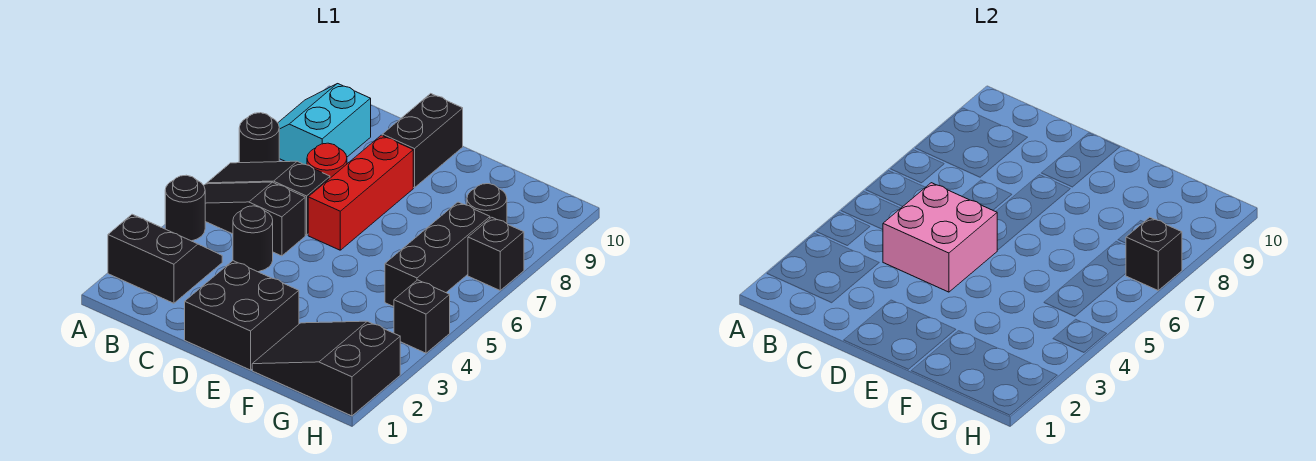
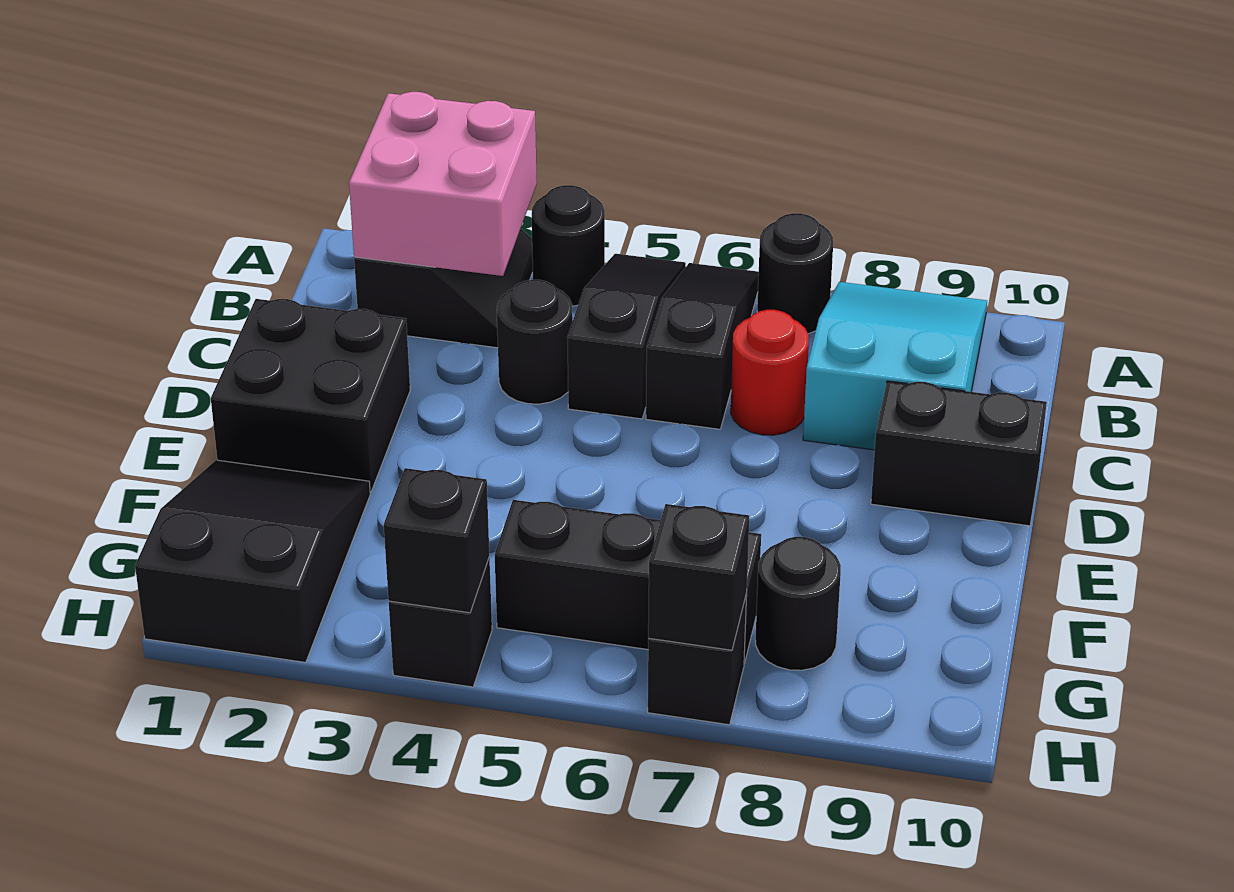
cyan slope A8:B9 level 1 top B -> cyan slope A8:C9 level 1 top C
pink brick C4:D5 level 2 -> pink brick A2:B3 level 2
red brick D6:D8 level 1 -> none
none -> black brick H4 level 2

